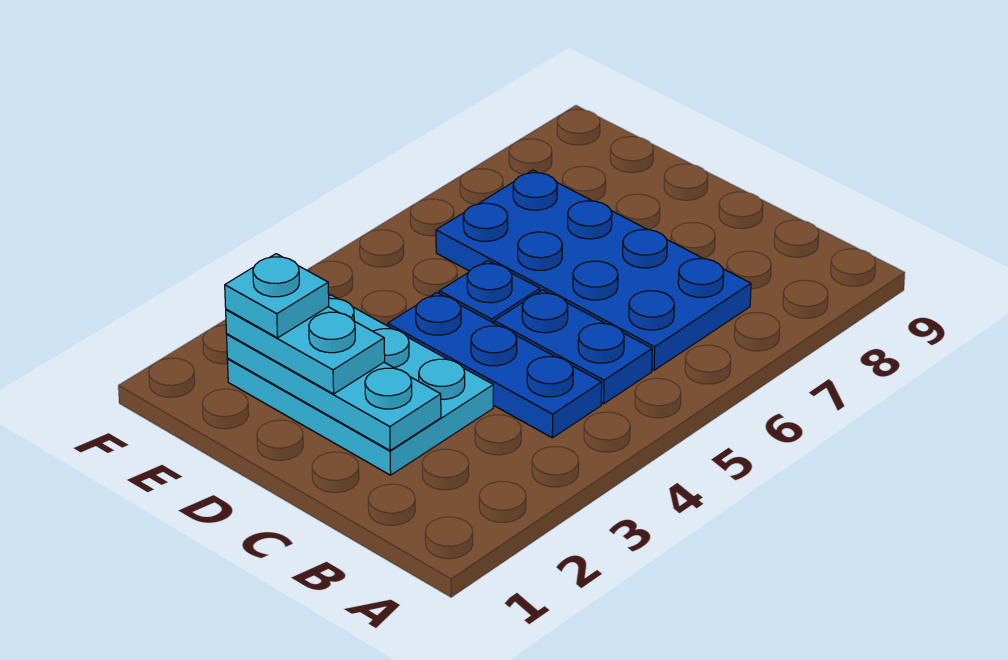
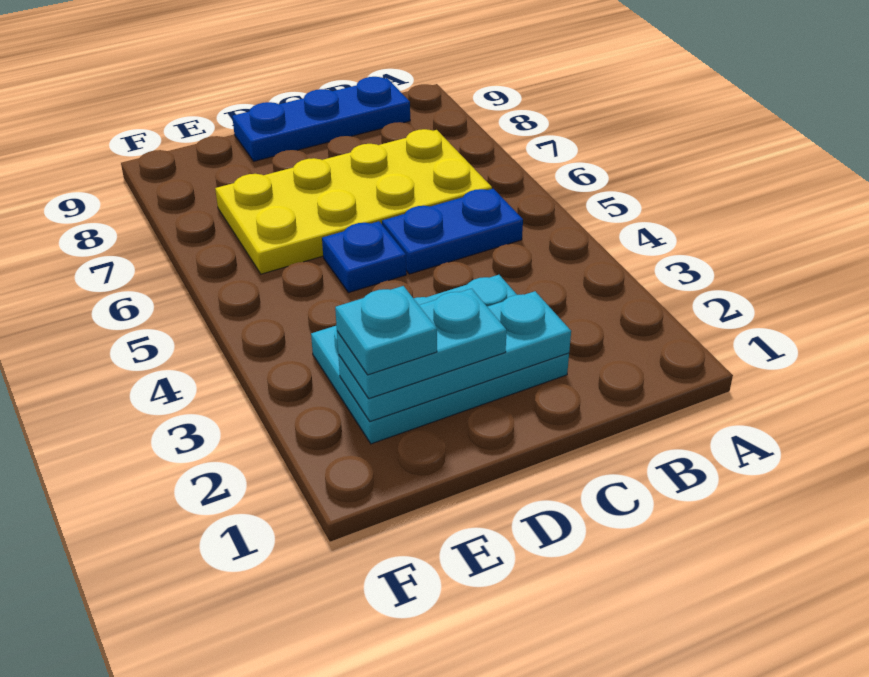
blue plate B4:D4 level 1 -> blue plate B9:D9 level 1
blue plate B6:E7 level 1 -> yellow plate B6:E7 level 1

